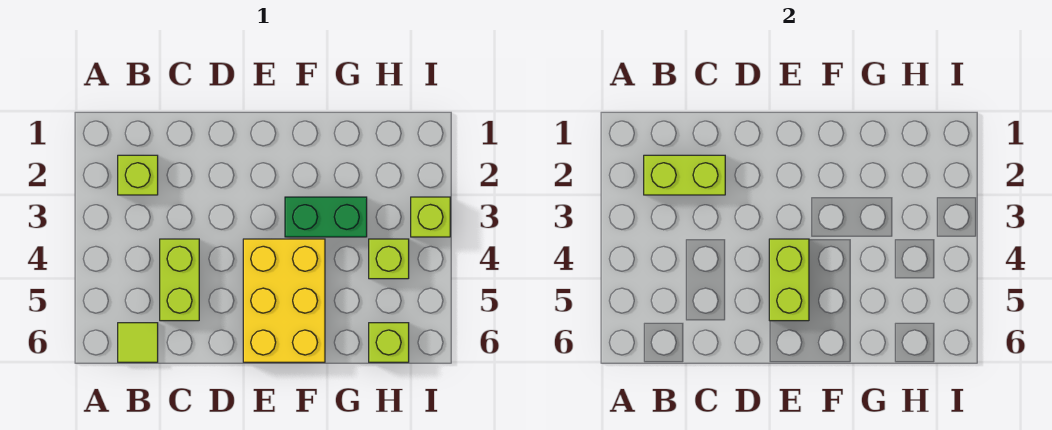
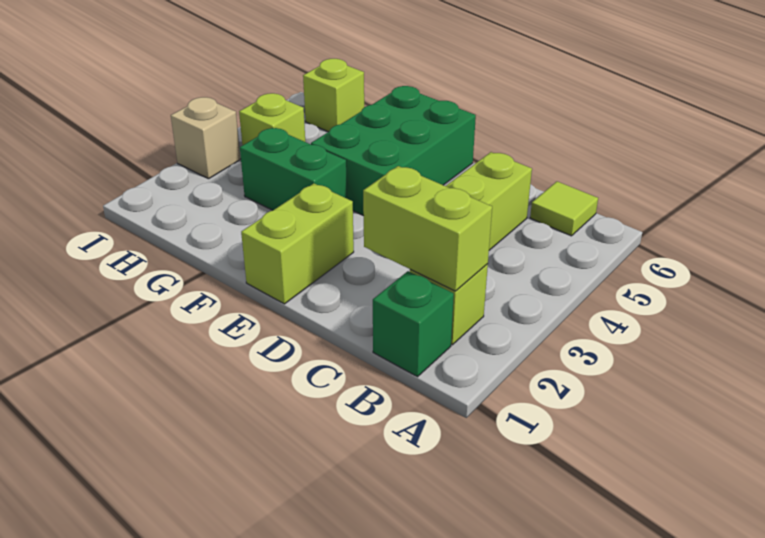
none -> green brick B1 level 1
yellow brick E4:F6 level 1 -> green brick E4:F6 level 1
lime brick E4:E5 level 2 -> lime brick E1:E2 level 1
lime brick I3 level 1 -> tan brick I3 level 1

